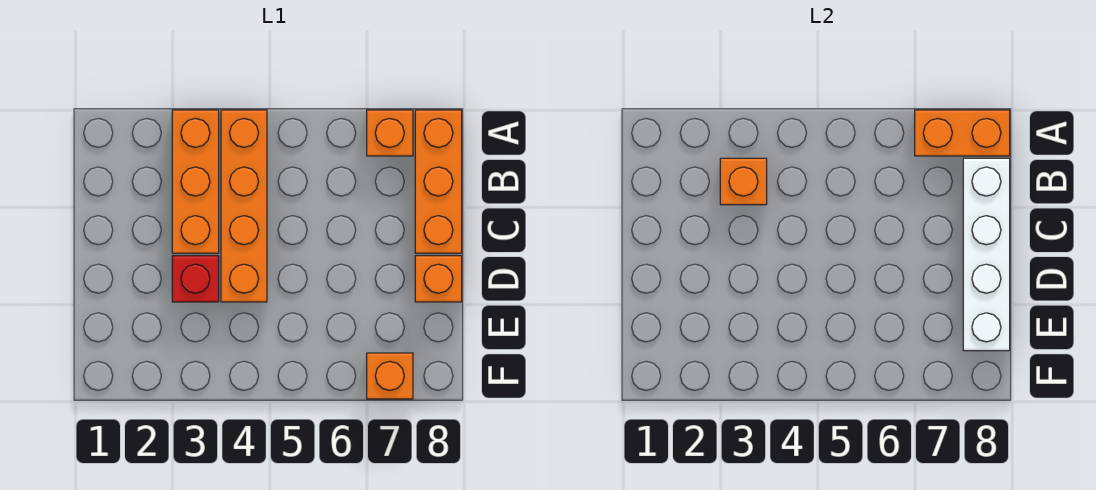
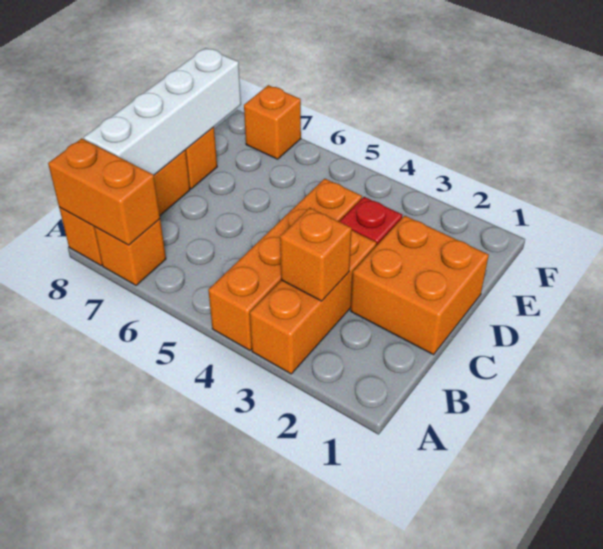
none -> orange brick C1:D2 level 1

